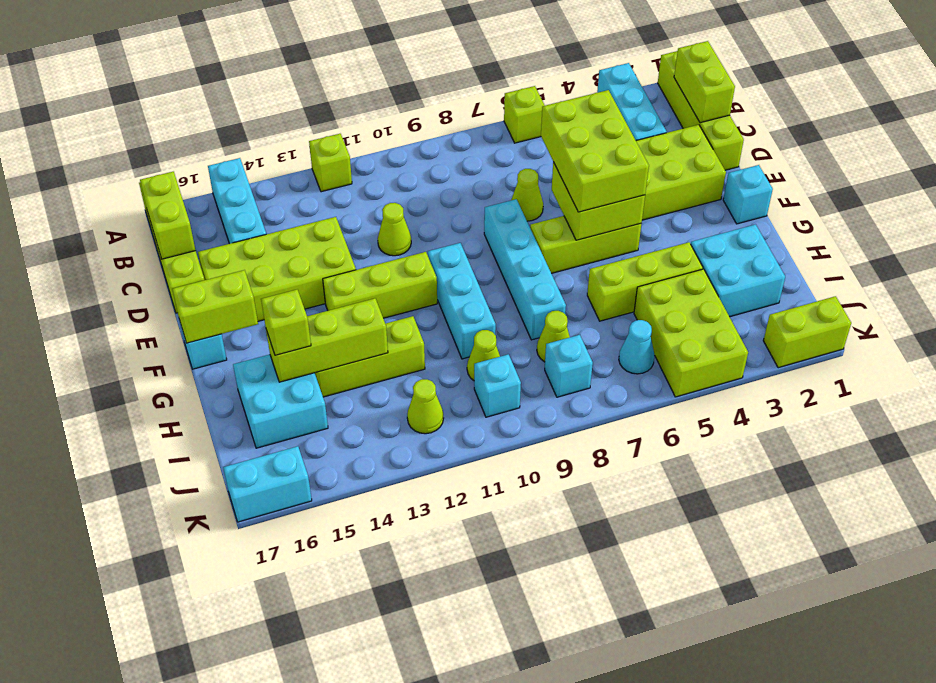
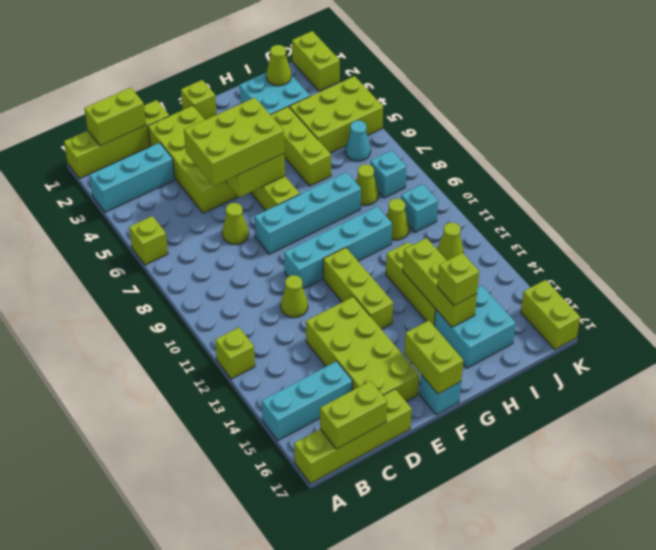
cyan brick F1 level 1 -> lime brick F1 level 1
cyan brick F10:H10 level 1 -> cyan brick E10:H10 level 1
none -> lime cone I2 level 2
cyan brick K16:K17 level 1 -> lime brick K16:K17 level 1

